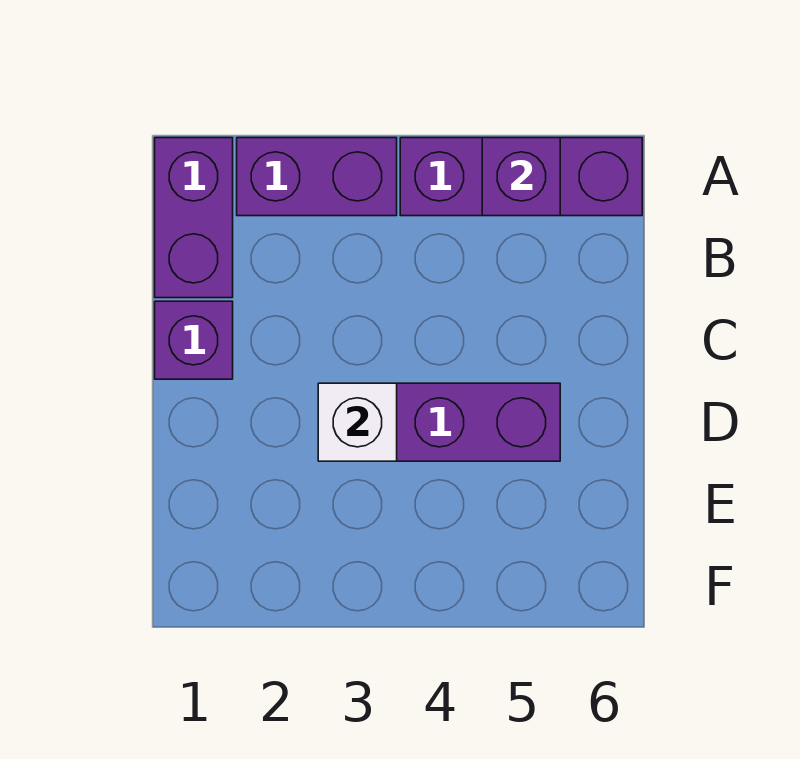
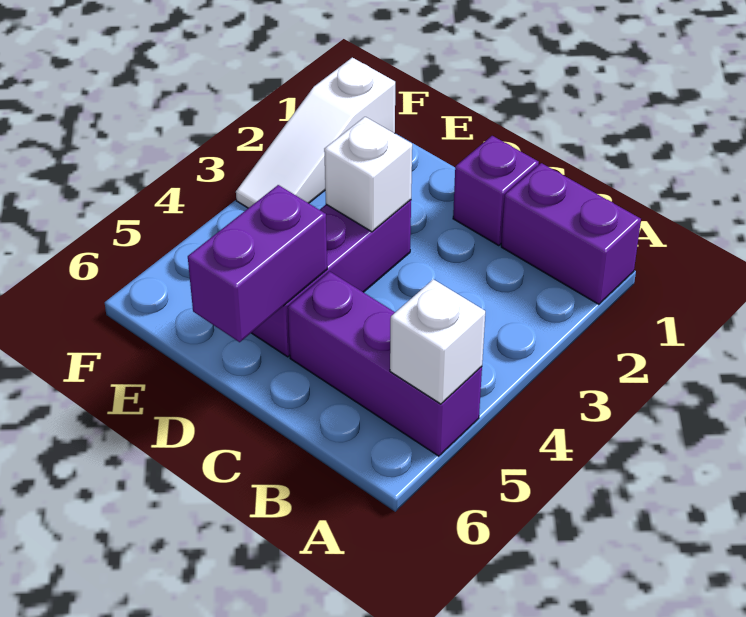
purple brick A2:A3 level 1 -> purple brick D5:D6 level 2
purple brick A4:A6 level 1 -> purple brick A5:C5 level 1
purple brick A5 level 2 -> white brick A5 level 2
none -> white slope F1:F3 level 1 top 1

